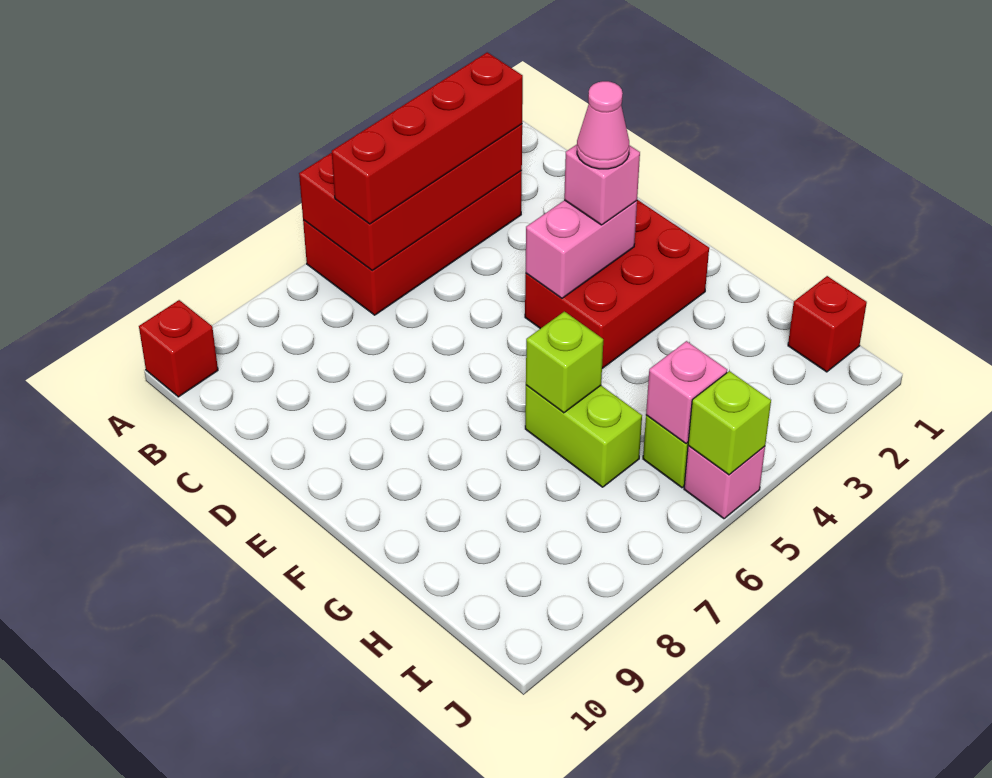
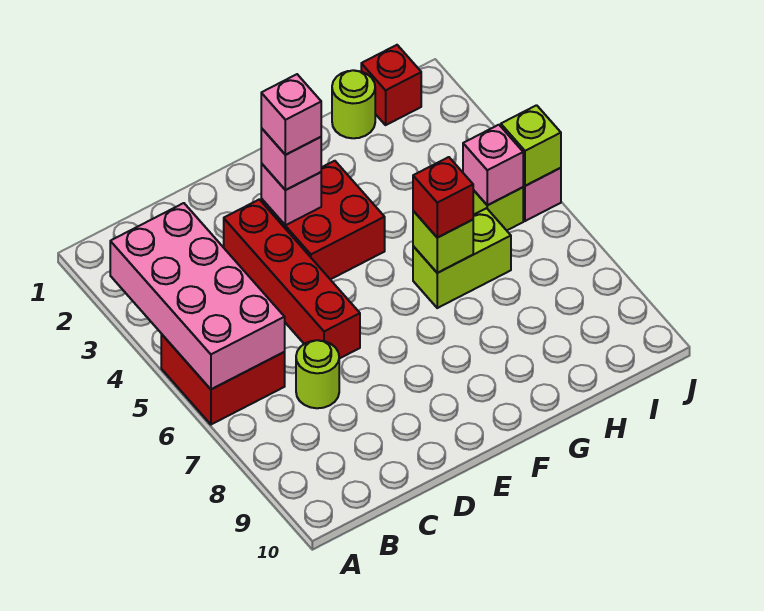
red brick A3:B6 level 1 -> red brick A5:B6 level 1
red brick A3:B6 level 2 -> pink brick A3:B6 level 2
red brick A10 level 1 -> red brick G6 level 3
red brick B3:B6 level 3 -> red brick D3:D6 level 1
none -> lime round brick C7 level 1
red brick E2:F4 level 1 -> red brick E3:F4 level 1
pink brick E3:E4 level 2 -> pink brick E3 level 2
pink cone E3 level 4 -> pink brick E3 level 4
none -> lime round brick H1 level 1

